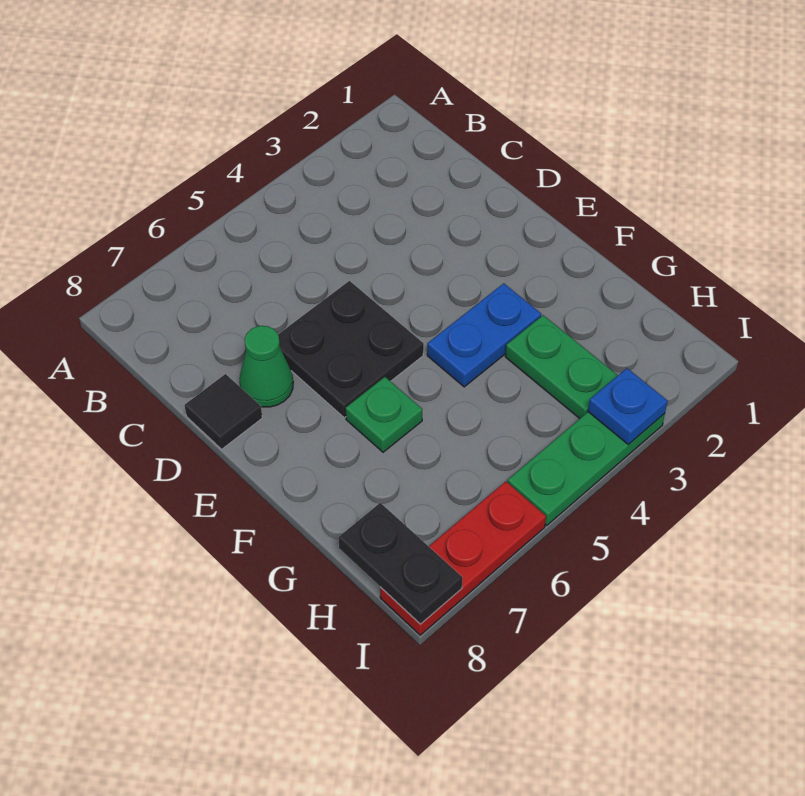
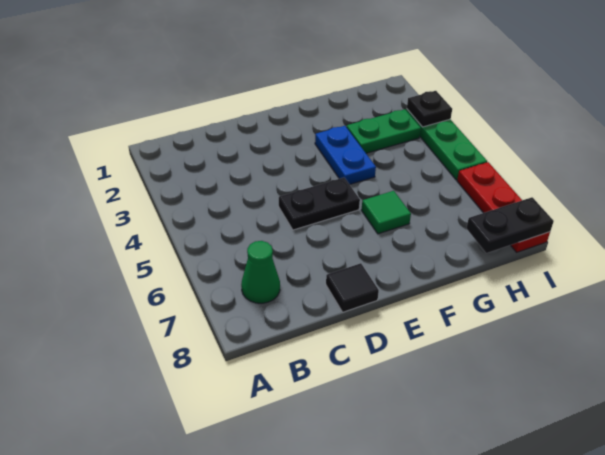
black plate D5:E6 level 1 -> black plate D5:E5 level 1
green cone D7 level 1 -> green cone B7 level 1
green plate F6 level 1 -> green tile F6 level 1
blue plate I3 level 2 -> black plate I3 level 2

